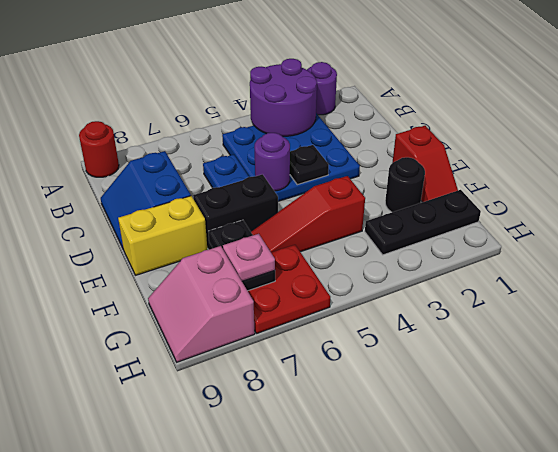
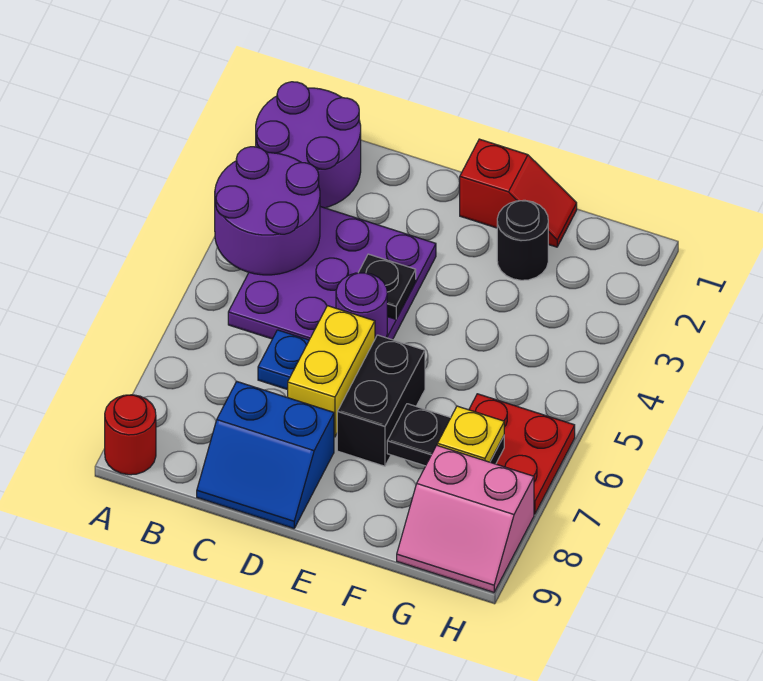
purple round brick A2 level 1 -> purple round brick A1:B2 level 1
blue plate B3:D5 level 1 -> purple plate B3:D5 level 1
yellow brick E8:E9 level 1 -> yellow brick D6:D7 level 2
red slope F4:F6 level 1 top 4 -> none
black plate G1:G3 level 1 -> none
pink plate G7 level 3 -> yellow plate G7 level 3

